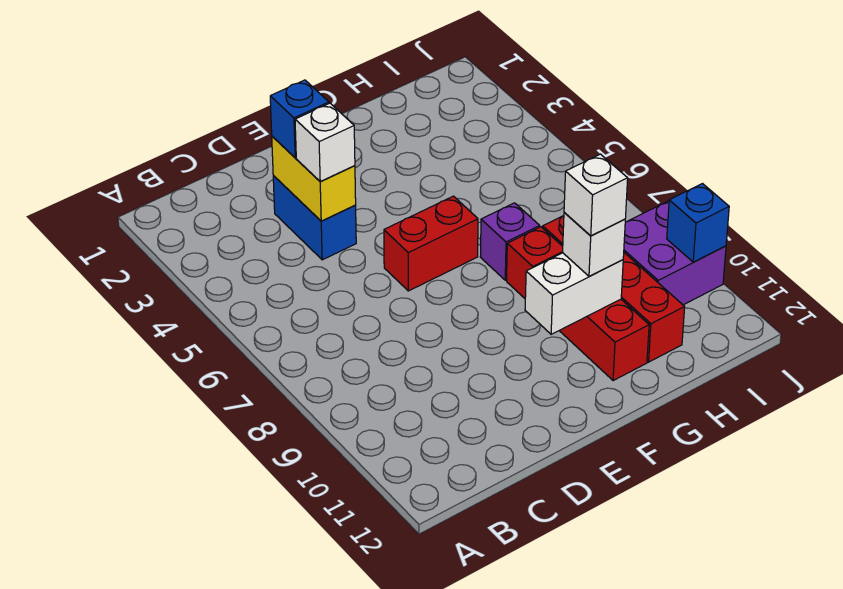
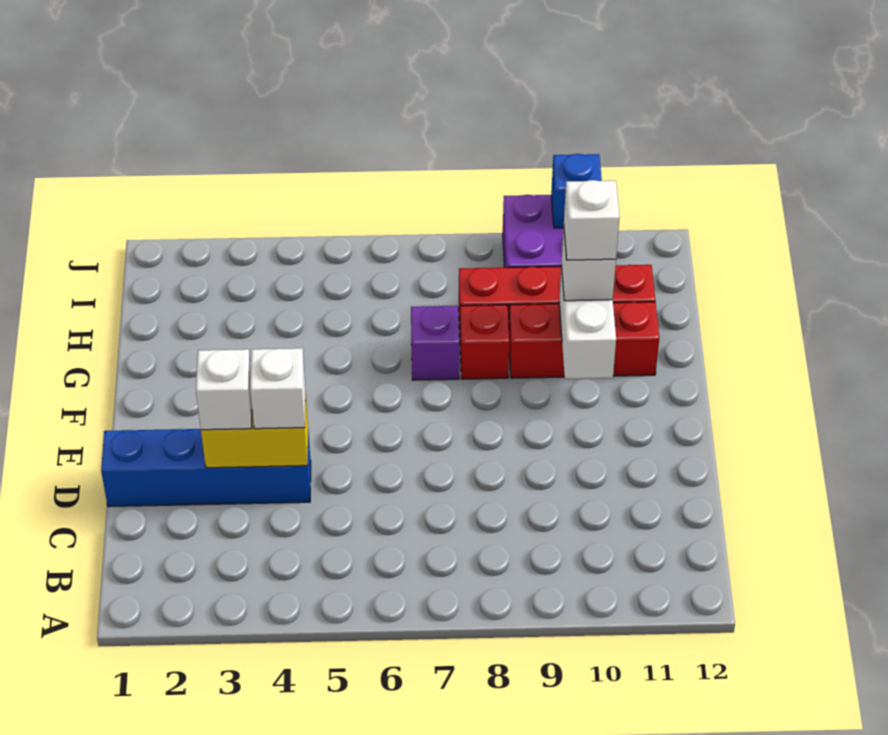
blue brick D3:D4 level 1 -> blue brick D1:D4 level 1
blue brick D3 level 3 -> white brick D3 level 3
red brick E6:F6 level 1 -> none

